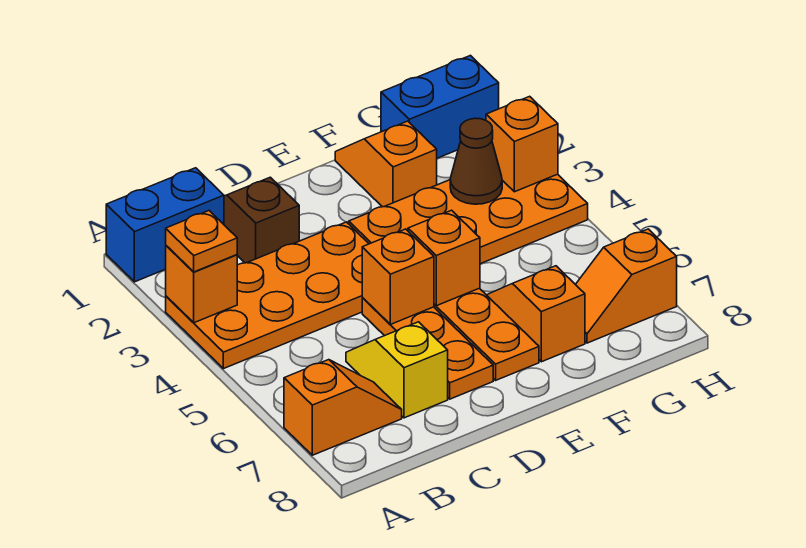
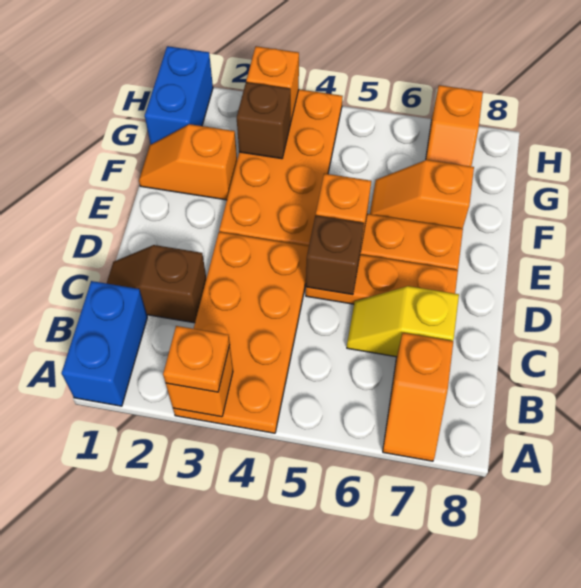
orange slope A7:B7 level 1 top A -> orange slope A7:B7 level 1 top B
orange brick D5 level 2 -> brown brick D5 level 2
brown cone G3 level 2 -> brown brick G3 level 2

